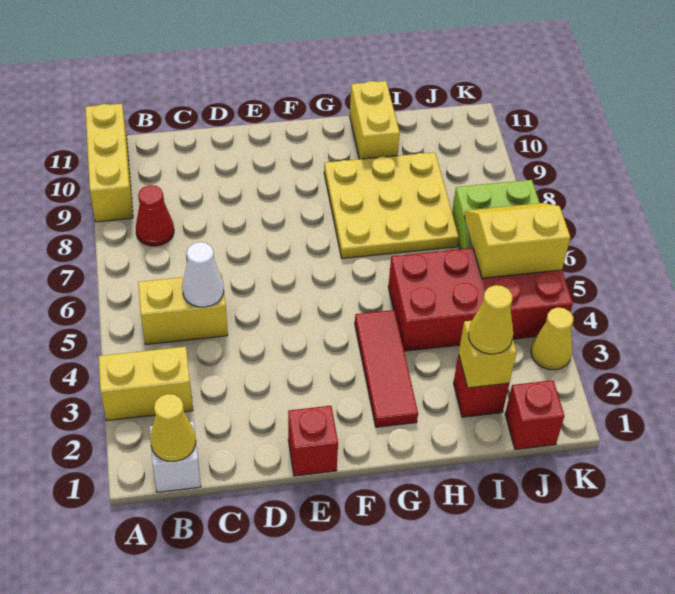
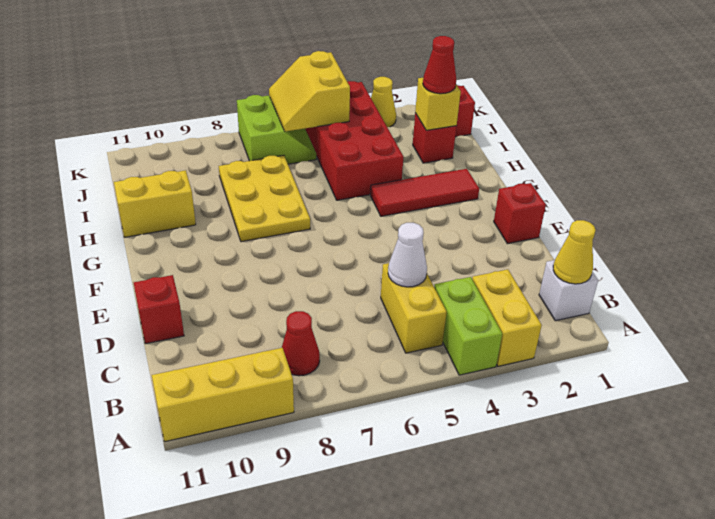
none -> lime brick A4:B4 level 1
none -> red brick D11 level 1
yellow plate G7:I9 level 1 -> yellow plate G7:I8 level 1
yellow cone I2 level 3 -> red cone I2 level 3

